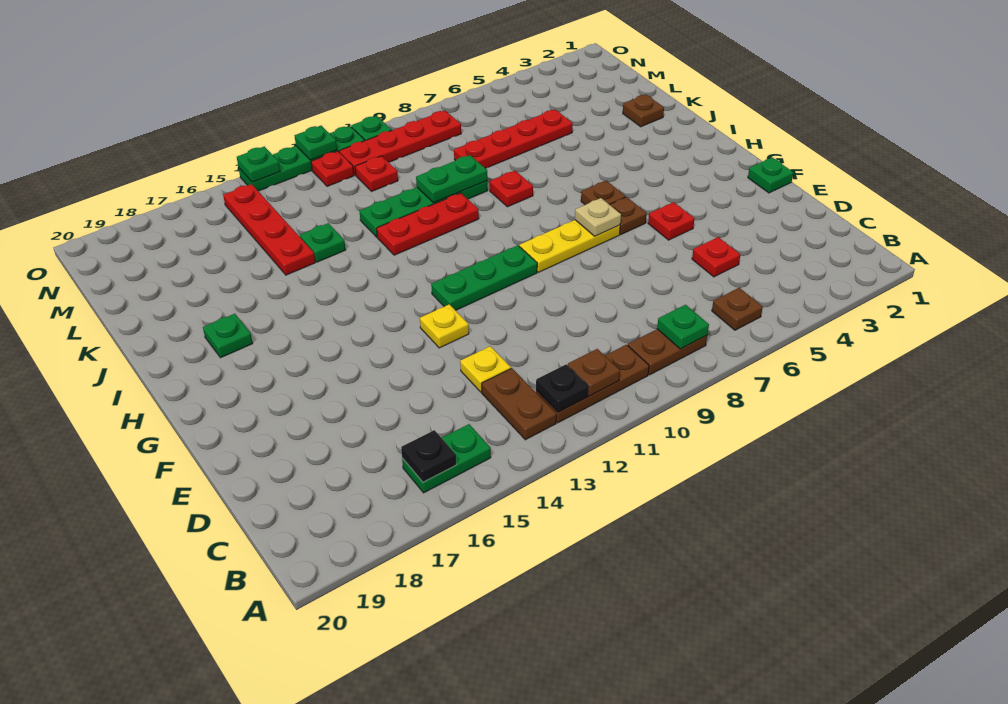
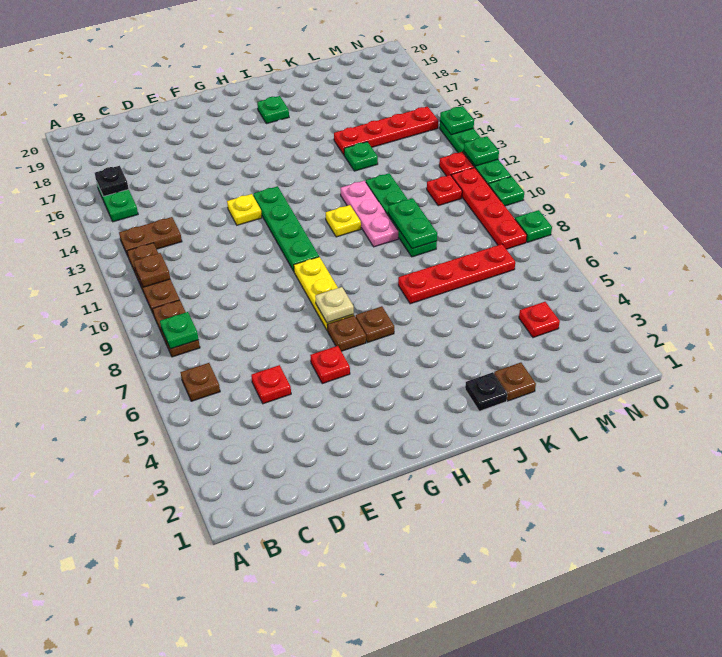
black plate B12 level 2 -> black plate J2 level 1
yellow plate D13 level 1 -> yellow plate I11 level 1
green plate F1 level 1 -> green plate O8 level 1
green plate G10:G12 level 1 -> green plate G10:G13 level 1
red plate J8 level 1 -> red plate M4 level 1
red plate J10:J12 level 1 -> pink plate J10:J12 level 1
red plate L5:L8 level 1 -> red plate J7:M7 level 1

